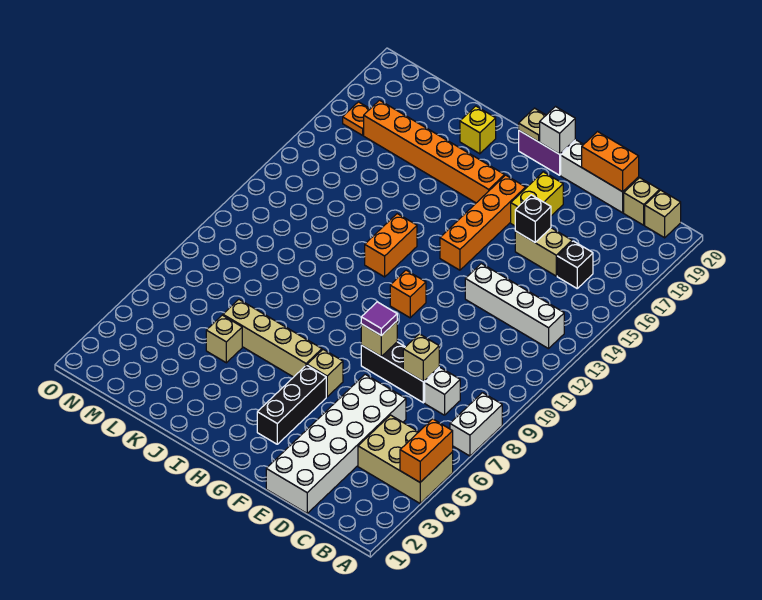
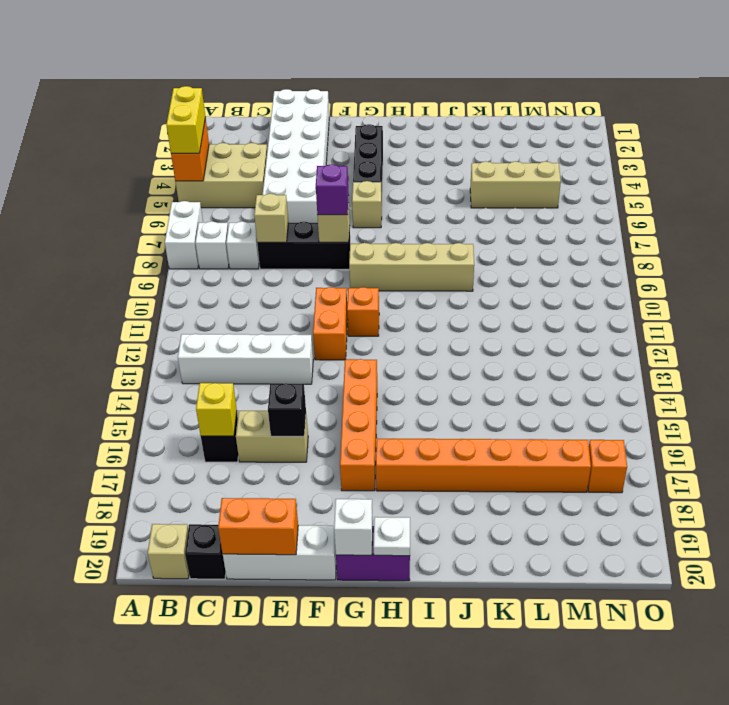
none -> white brick B8 level 1
tan brick C20 level 1 -> black brick C20 level 1
purple tile F8 level 3 -> purple brick F8 level 3
yellow brick F17:F18 level 1 -> yellow brick A4:A5 level 3
tan brick H6:K6 level 1 -> tan brick G9:J9 level 1
tan plate H20 level 2 -> white plate H20 level 2
orange brick I12:I13 level 1 -> orange brick F11:F12 level 1
yellow brick J19 level 1 -> yellow brick C16 level 2
tan brick K5 level 1 -> tan brick K5:M5 level 1
orange plate N17 level 1 -> orange brick N17 level 1

